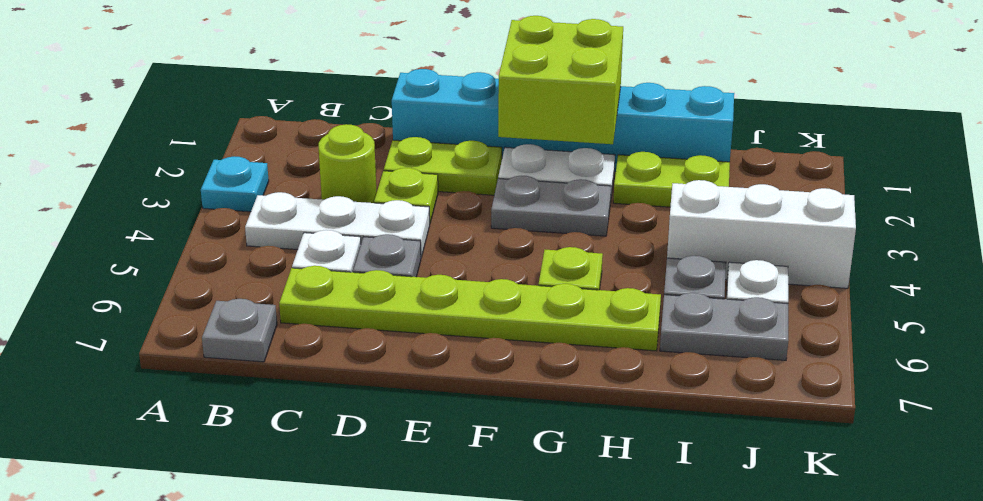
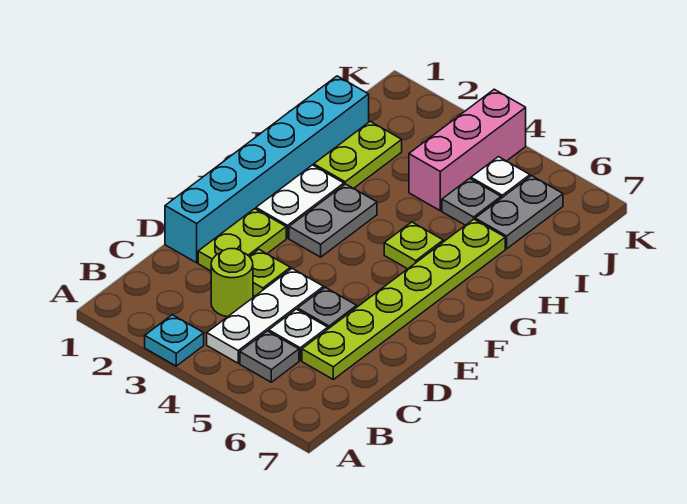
grey plate B7 level 1 -> grey plate B5 level 1
lime brick F1:G2 level 2 -> none
white brick I4:K4 level 1 -> pink brick I4:K4 level 1

